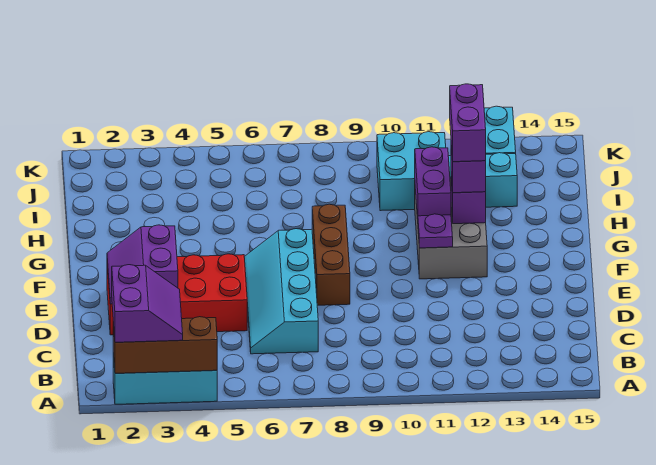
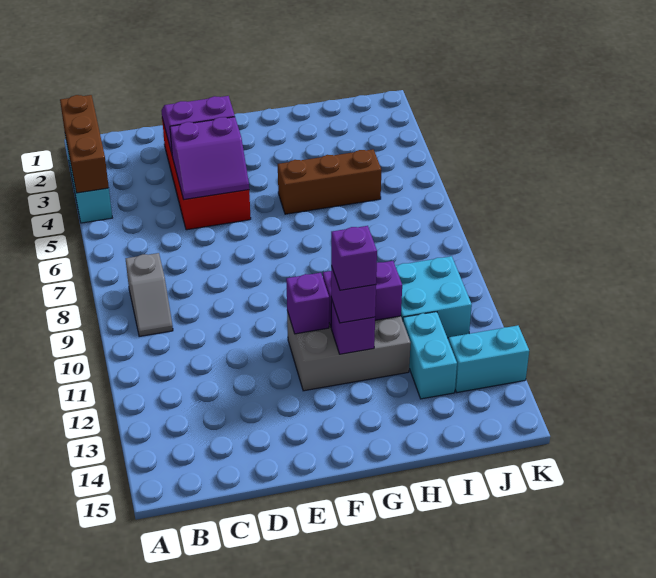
purple slope A2:B3 level 3 top 2 -> purple slope D4:E5 level 2 top 4
none -> grey slope B8:B9 level 1 top 8
cyan slope C6:F7 level 1 top 7 -> none
brown brick E8:G8 level 1 -> brown brick G5:I5 level 1
purple plate F11 level 2 -> purple brick F11 level 2
purple brick G12:H12 level 4 -> purple brick G12 level 4

